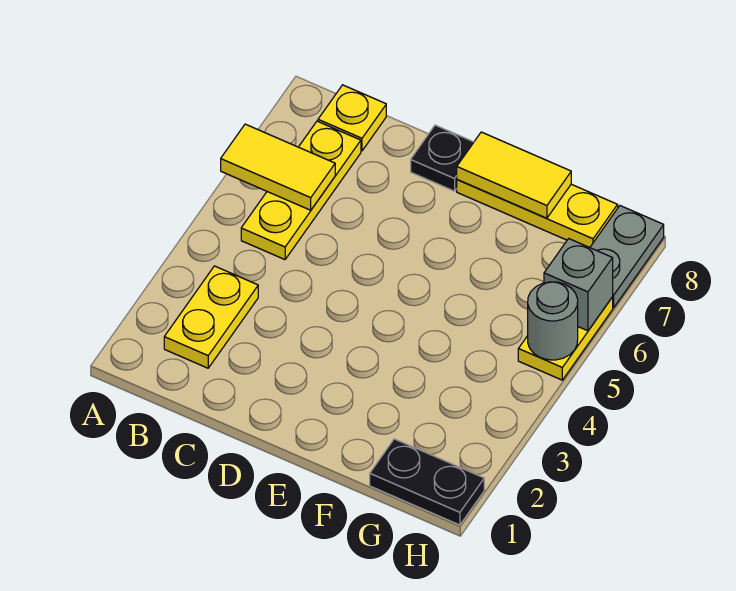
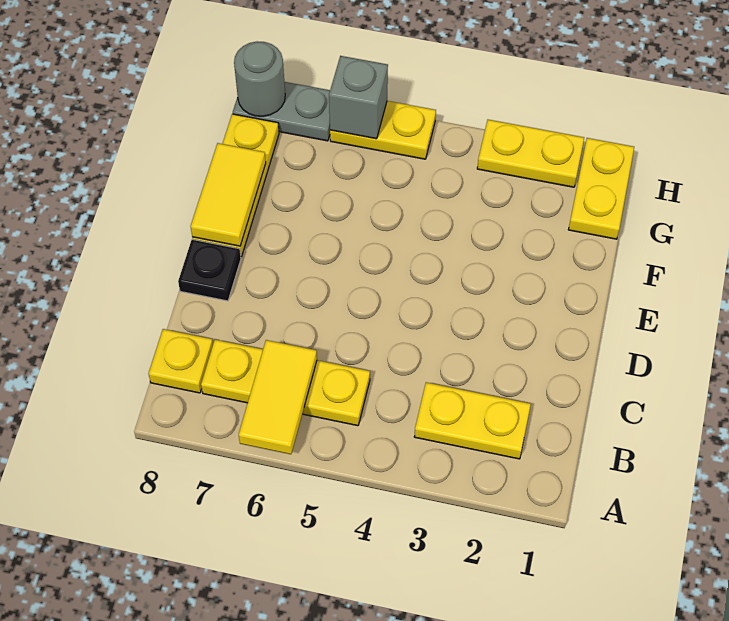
black plate G1:H1 level 1 -> yellow plate G1:H1 level 1
none -> yellow plate H2:H3 level 1
grey round brick H5 level 2 -> grey round brick H8 level 2

